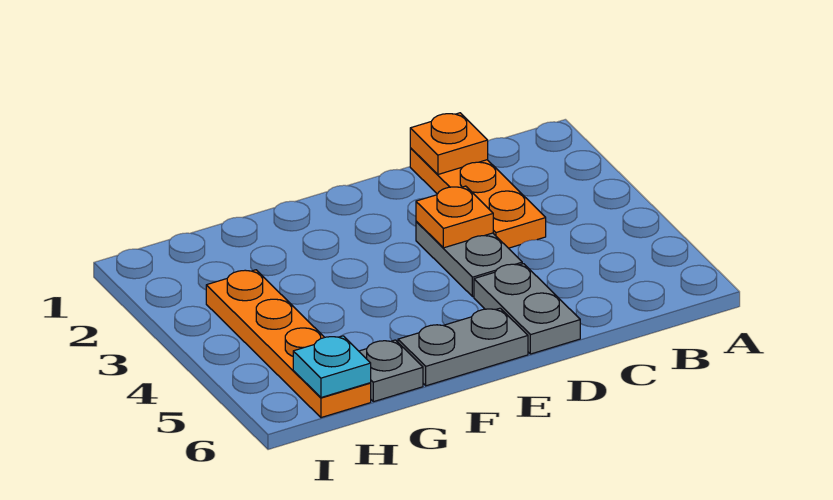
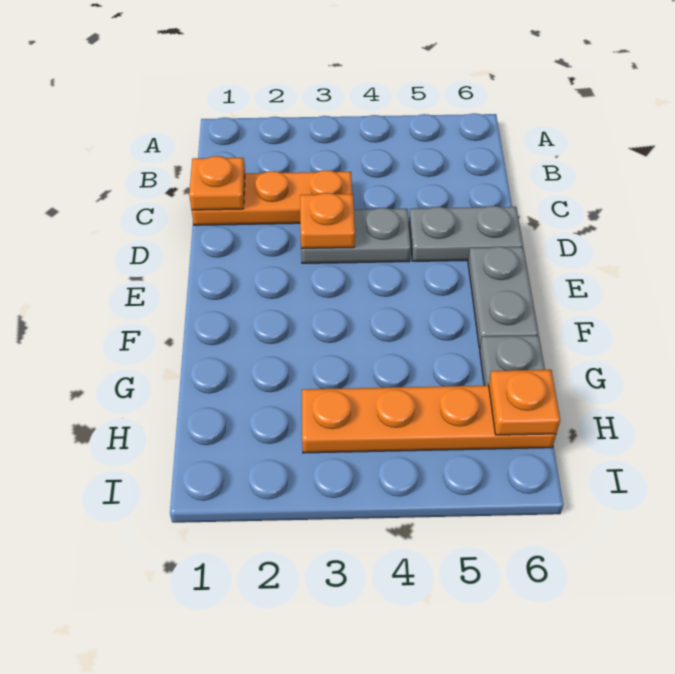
cyan plate H6 level 2 -> orange plate H6 level 2

